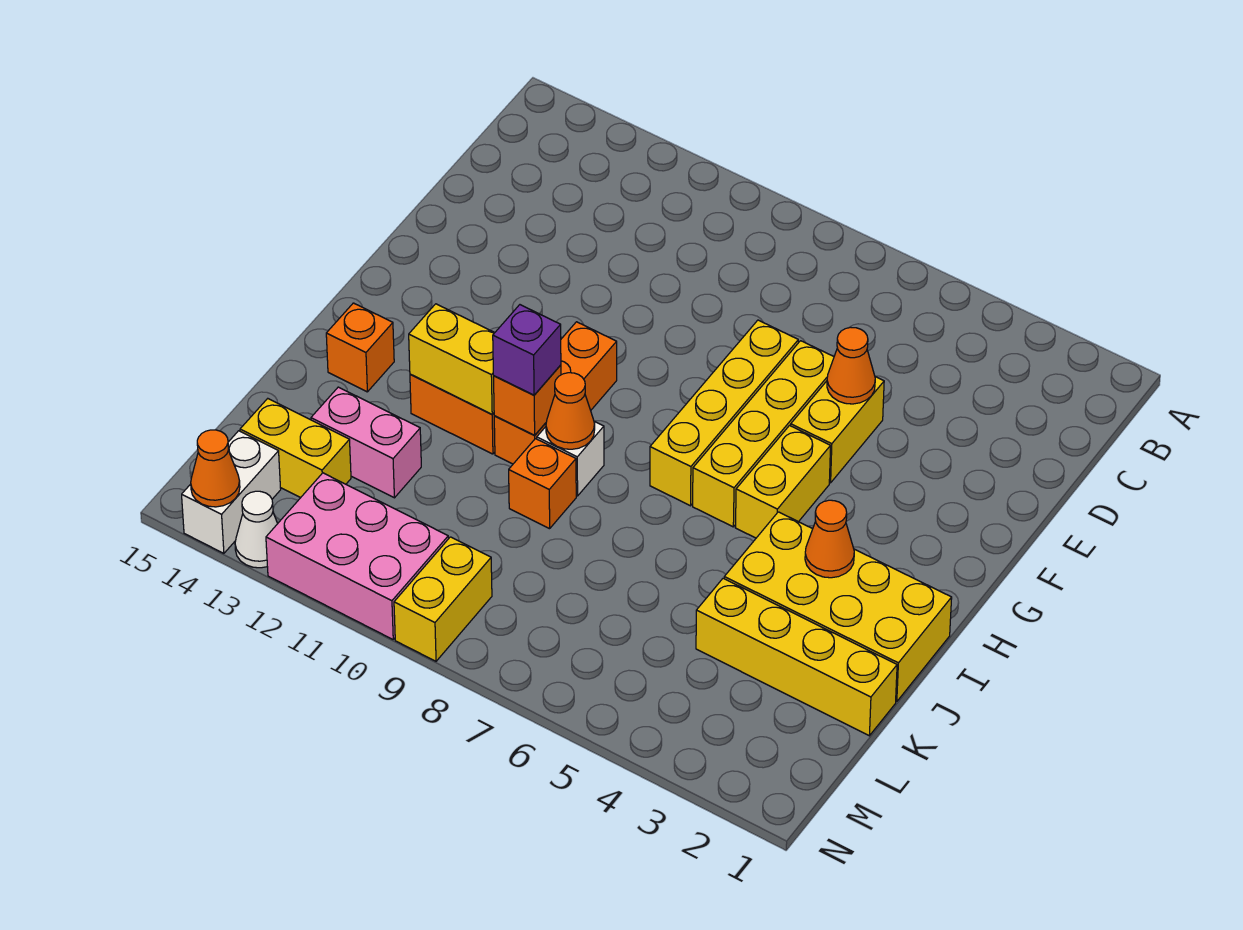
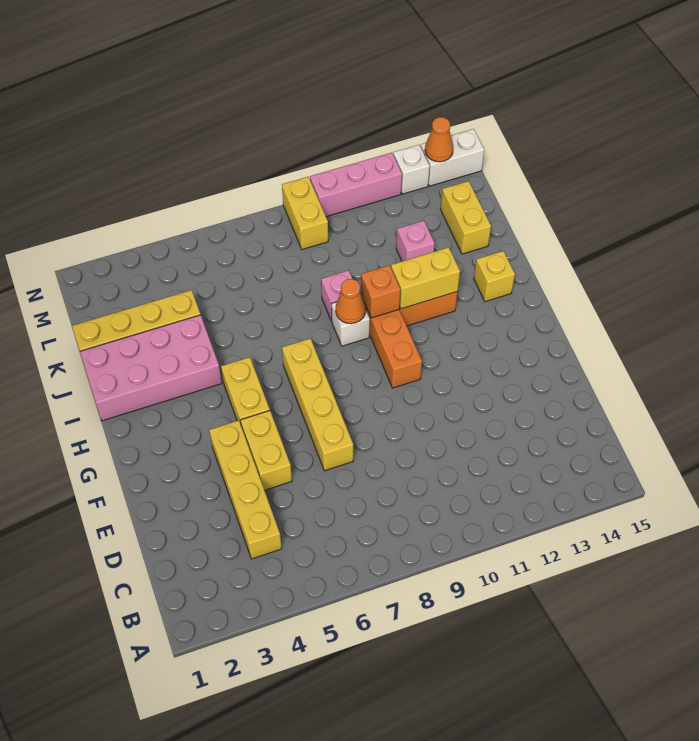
orange cone E5 level 2 -> none
yellow brick E6:H6 level 1 -> yellow brick C4:F4 level 1
yellow brick I1:J4 level 1 -> pink brick I1:J4 level 1
orange cone I3 level 2 -> none
purple brick I10 level 3 -> none
orange brick I14 level 1 -> yellow brick I14 level 1
orange brick J9 level 1 -> pink brick J9 level 1
pink brick K12:K13 level 1 -> pink brick K12 level 1
yellow brick L13:L14 level 1 -> yellow brick K14:L14 level 1
pink brick M10:N12 level 1 -> pink brick N10:N12 level 1
white brick M14:N14 level 1 -> white brick N14:N15 level 1
white cone N13 level 1 -> white brick N13 level 1

